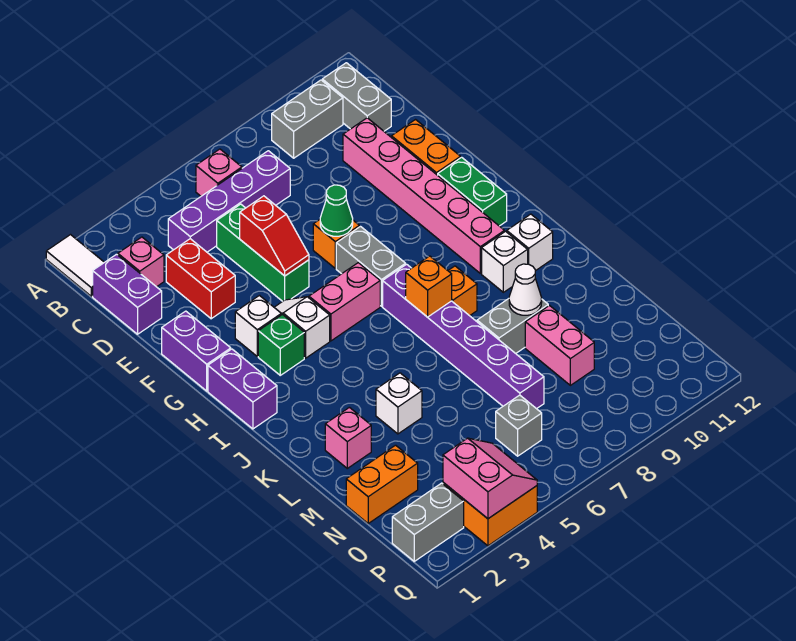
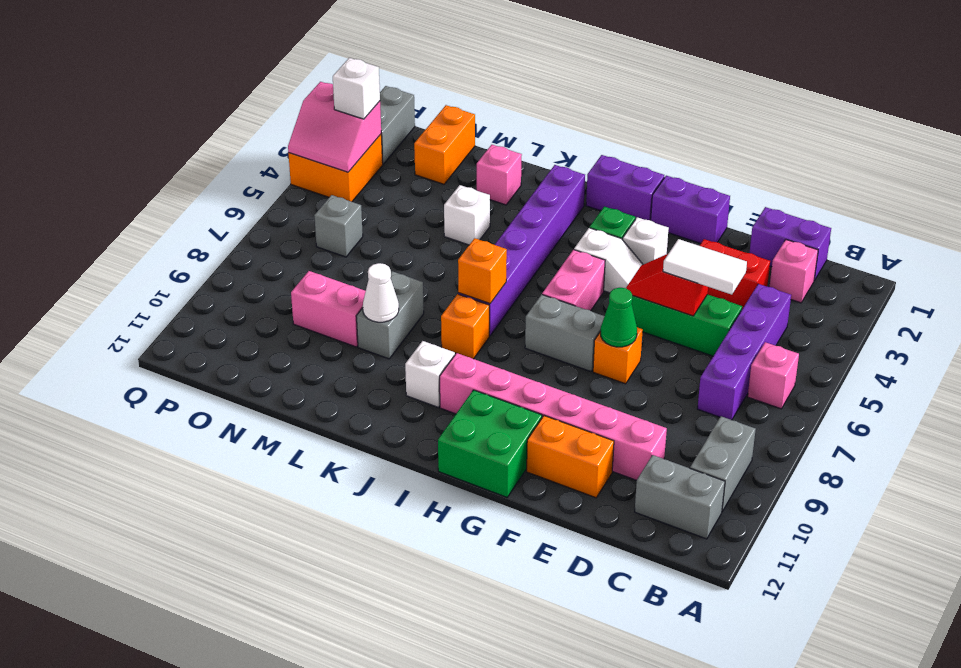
white tile A1:B1 level 1 -> white tile D5:E5 level 3
green brick G11:H11 level 1 -> green brick G11:H12 level 1
purple brick I7:N7 level 1 -> purple brick J2:J7 level 1
white brick J11 level 1 -> white brick P3 level 3

